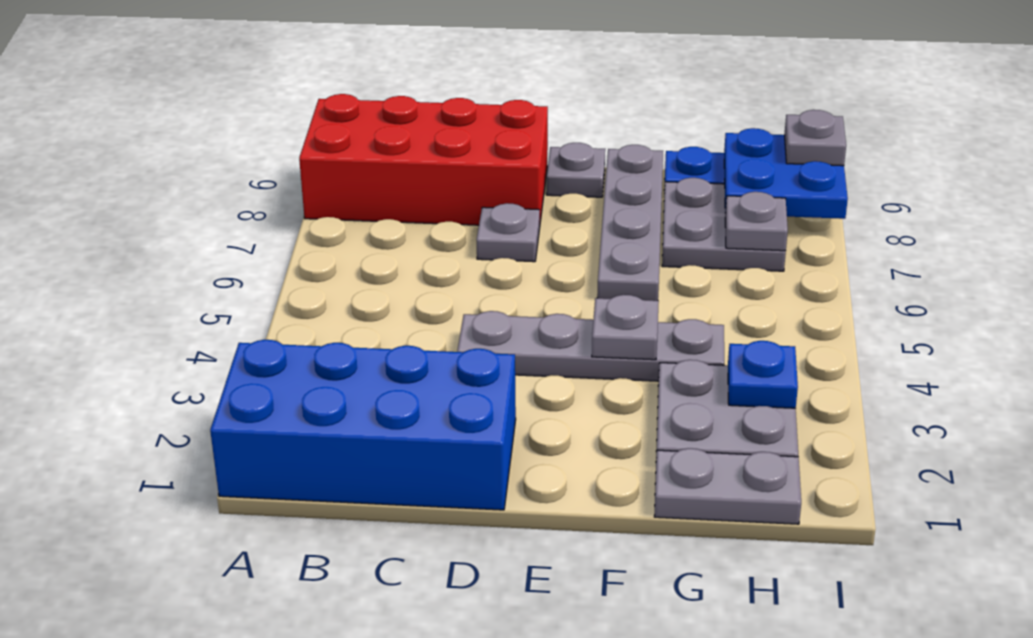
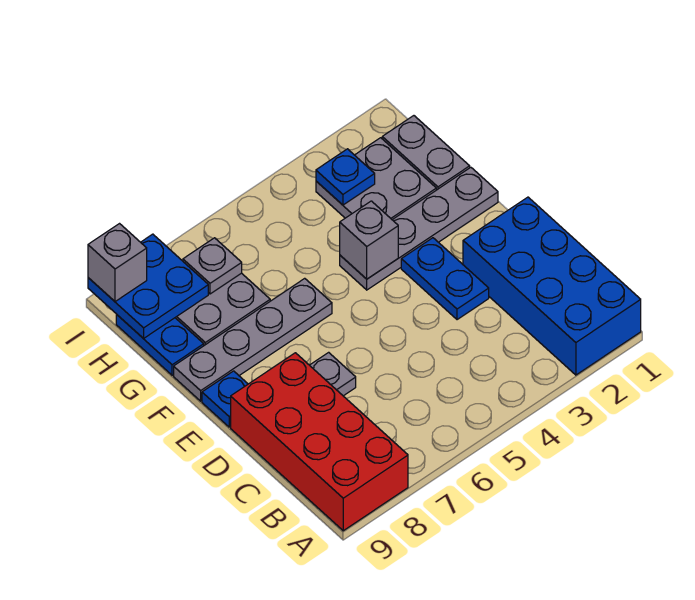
none -> blue plate D3:E3 level 1
grey plate D4:G4 level 1 -> grey plate F1:F4 level 1
grey plate E9 level 1 -> blue plate E9 level 1
grey plate F4 level 2 -> grey brick F4 level 2
grey plate I9 level 3 -> grey brick I9 level 3

